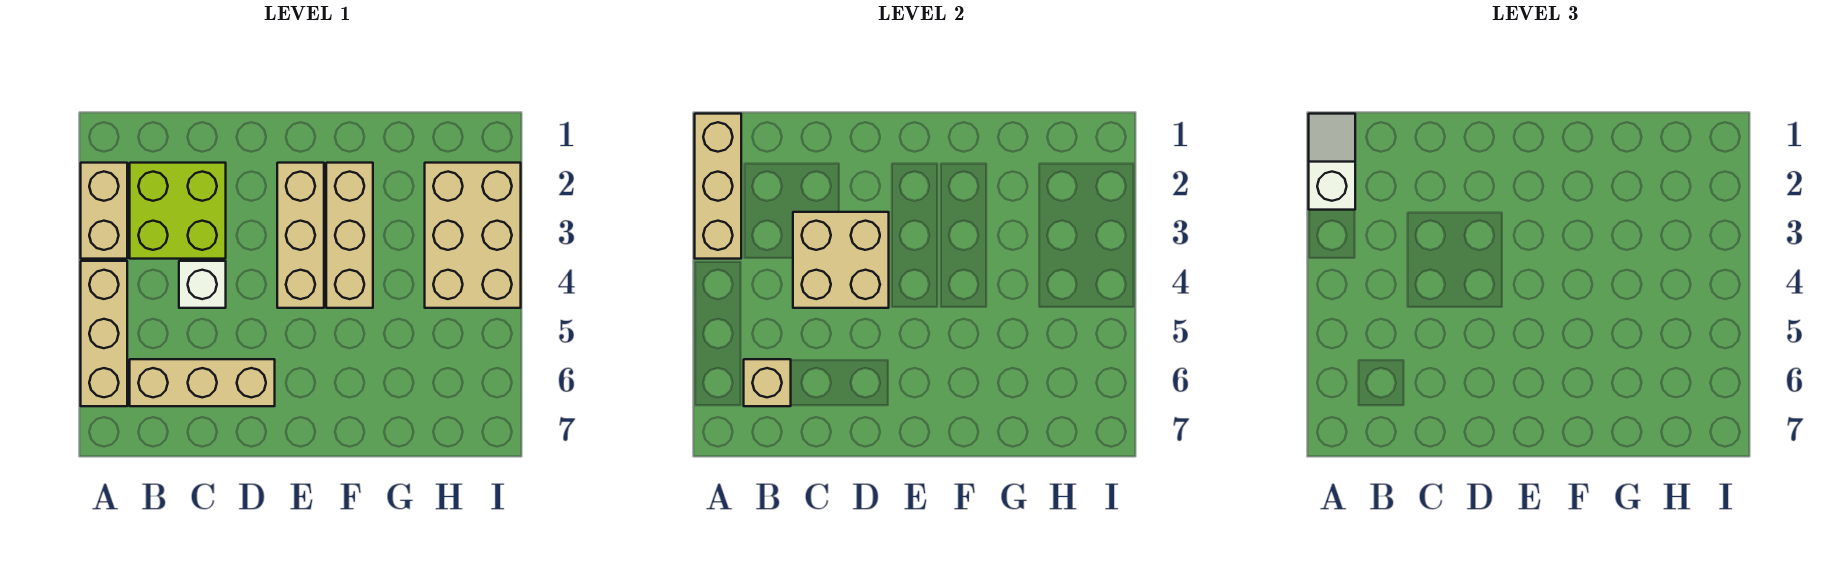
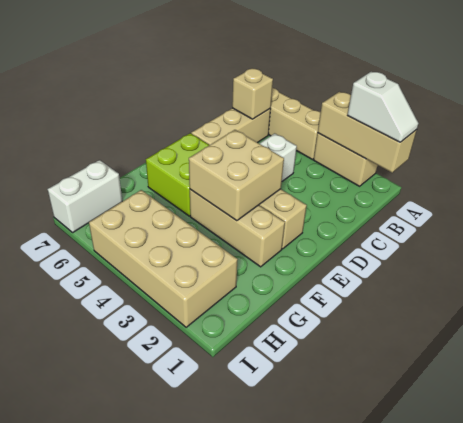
lime brick B2:C3 level 1 -> lime brick E5:F6 level 1
tan brick C3:D4 level 2 -> tan brick E3:F4 level 2
tan brick H2:I4 level 1 -> tan brick H2:I5 level 1
none -> white brick H7:I7 level 1

